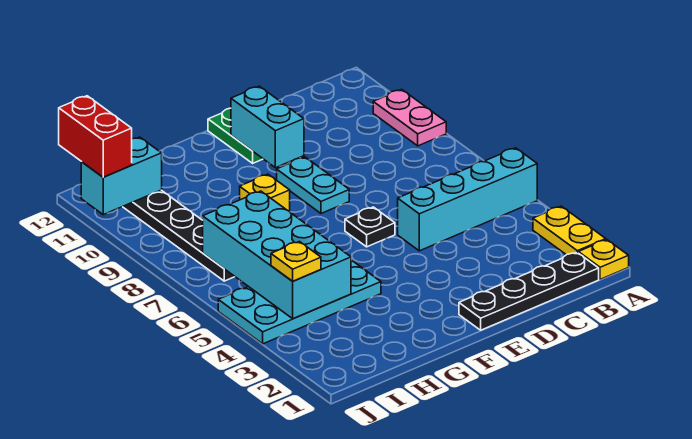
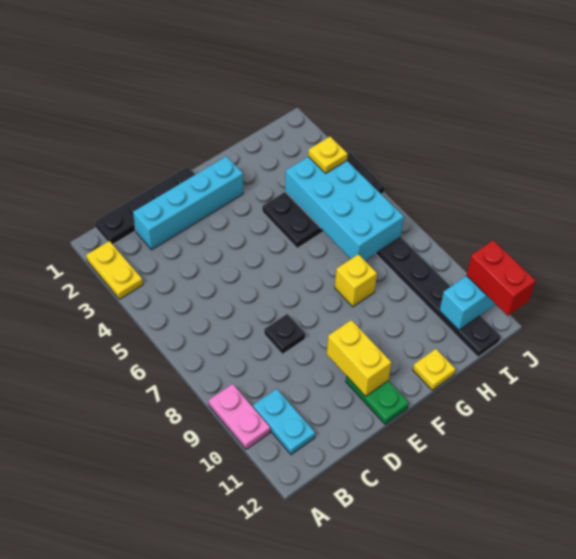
yellow plate A1 level 1 -> yellow plate G12 level 1
cyan brick A5:D5 level 1 -> cyan brick C2:F2 level 1
black plate E6 level 1 -> black plate D8 level 1
cyan plate E8:E9 level 1 -> cyan plate B10:B11 level 1
cyan brick E10:E11 level 2 -> yellow brick E10:E11 level 2
cyan plate G4:J5 level 1 -> black plate G4:J5 level 1

